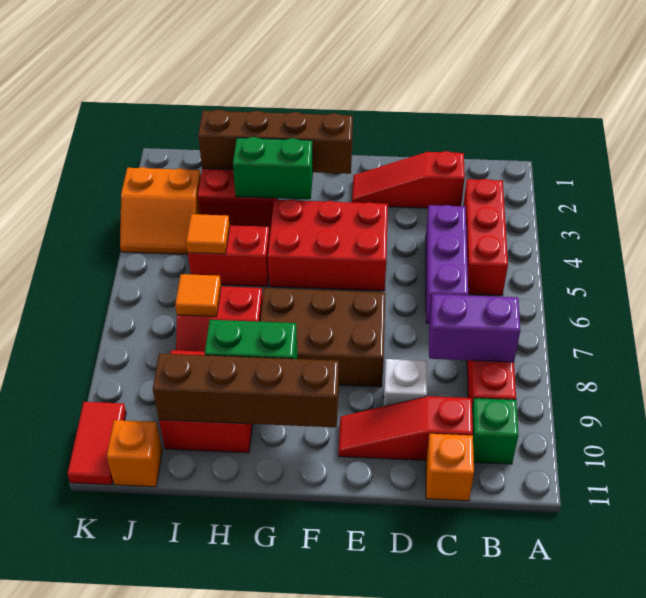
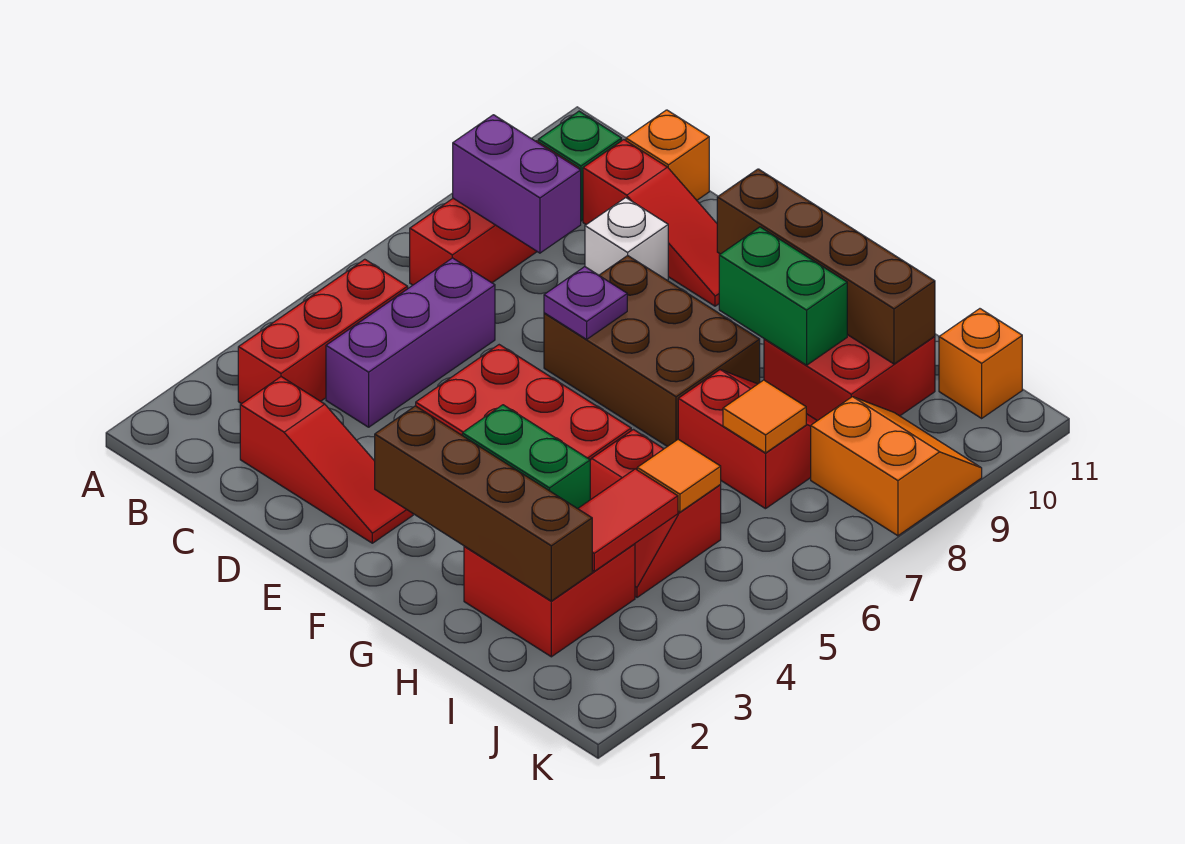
none -> purple plate E7 level 2
orange slope J3:K4 level 1 top 3 -> orange slope J8:K9 level 1 top 8
red tile K10:K11 level 1 -> red tile I3:I4 level 2

